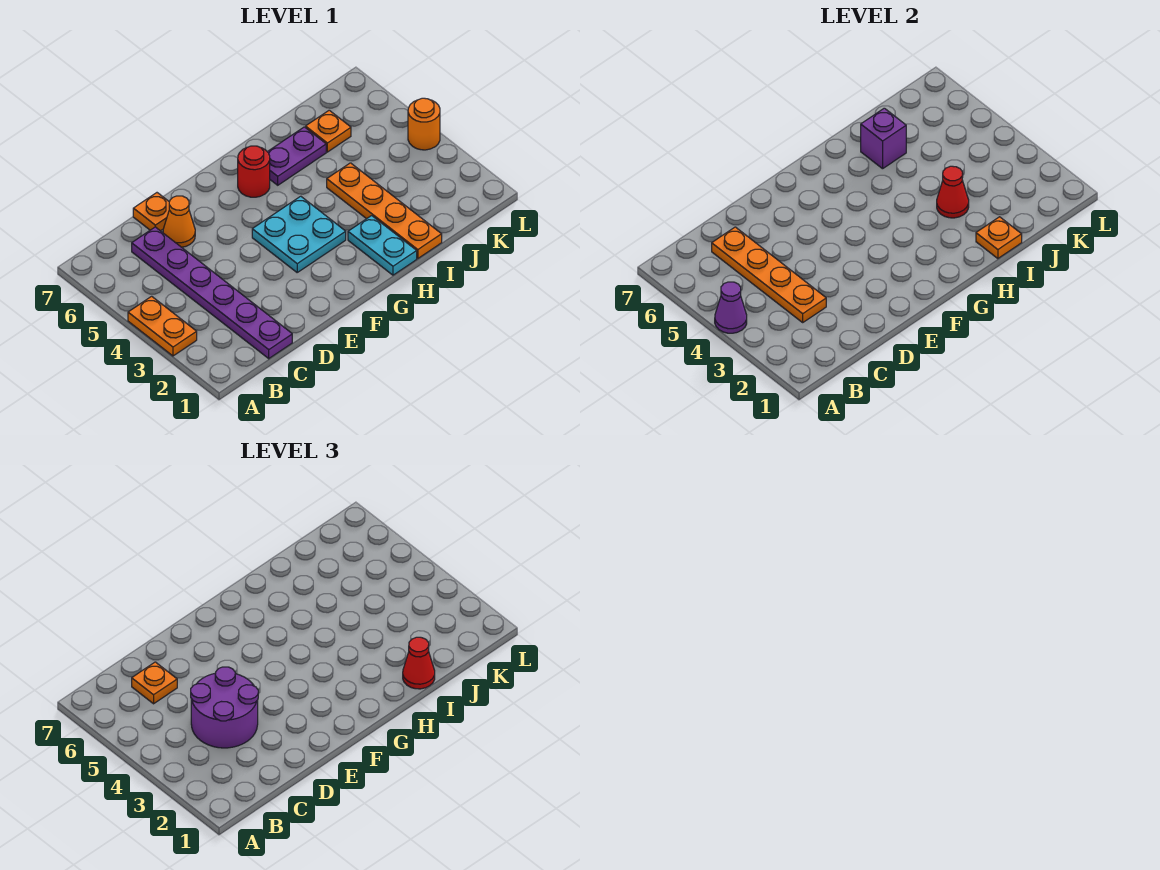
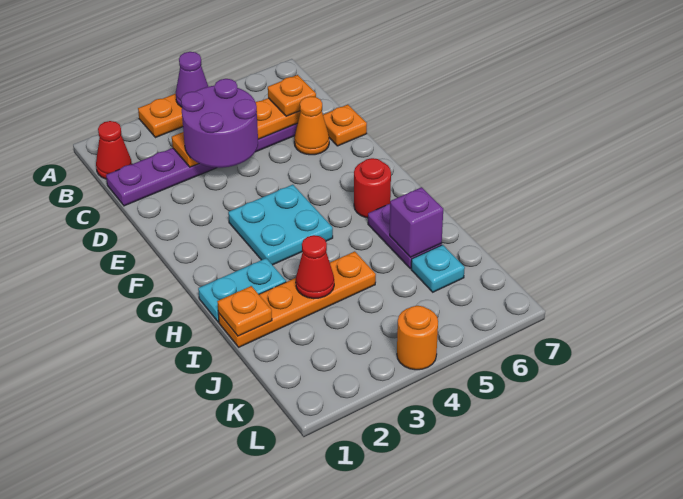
red cone I1 level 3 -> red cone B1 level 1
orange plate J6 level 1 -> cyan plate J6 level 1

